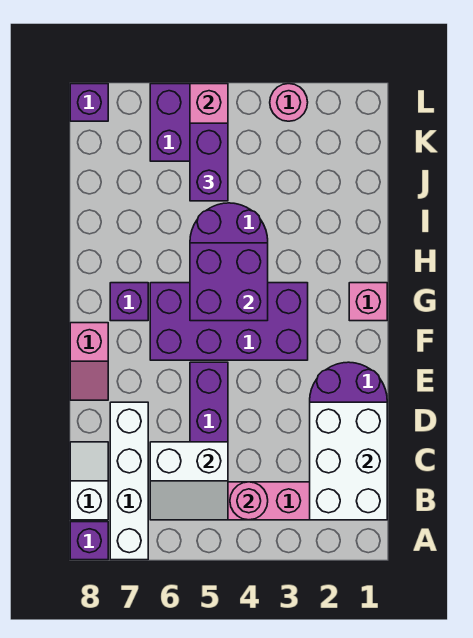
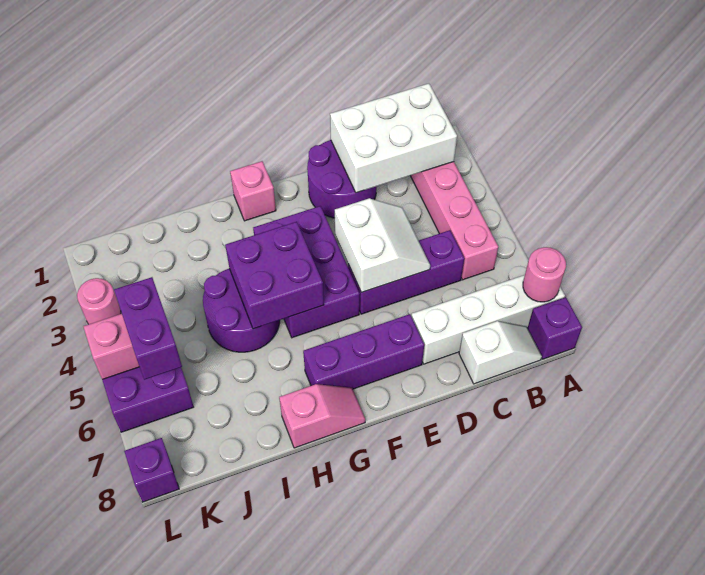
pink round brick B4 level 2 -> pink round brick A7 level 2
white slope B5:C6 level 2 top C -> white slope D4:E5 level 2 top E
white slope B8:C8 level 1 top B -> white slope B8:C8 level 1 top C
pink slope E8:F8 level 1 top F -> pink slope G8:H8 level 1 top H
purple brick F3:G6 level 1 -> purple brick F3:G5 level 1
purple brick G7 level 1 -> purple brick E7:G7 level 1
purple brick J5:K5 level 3 -> purple brick K5:K6 level 3

